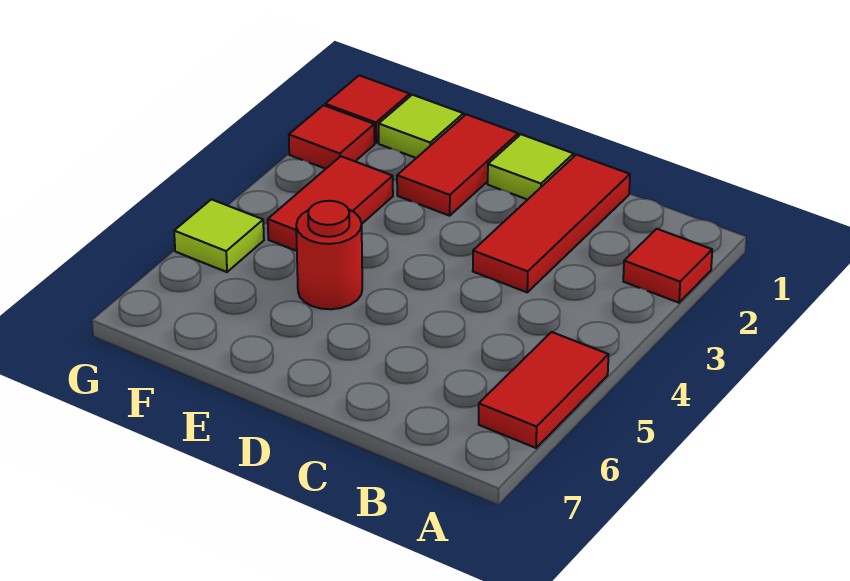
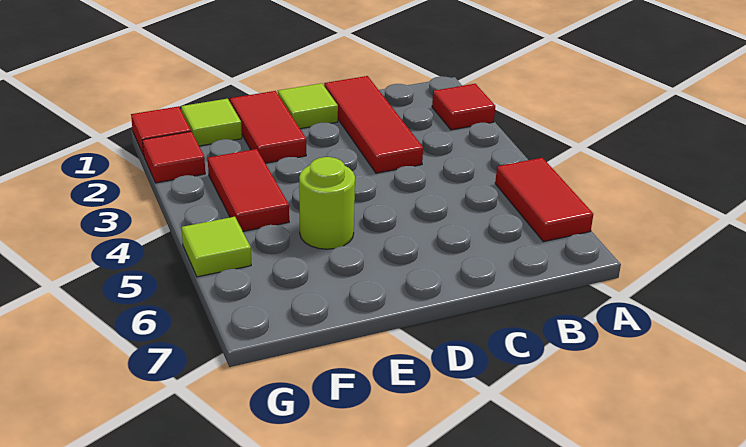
red round brick E5 level 1 -> lime round brick E5 level 1

